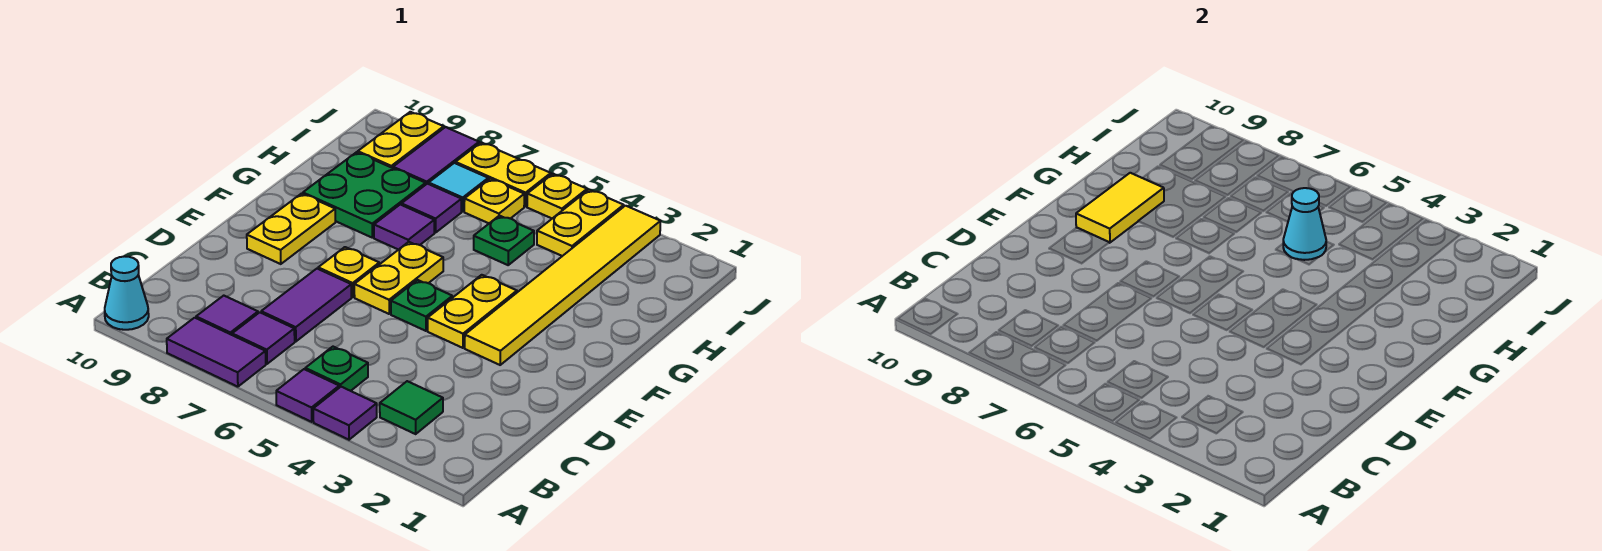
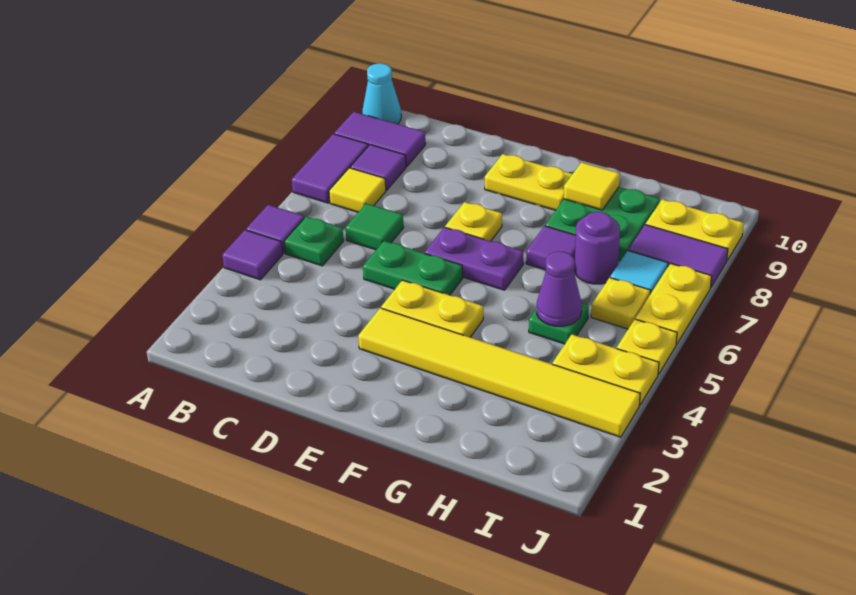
green tile B3 level 1 -> green tile C6 level 1
purple tile B7 level 1 -> yellow tile B7 level 1
purple tile C7:D7 level 1 -> purple tile A9:B9 level 1
green plate E5 level 1 -> green plate D5:E5 level 1
yellow plate E6:F6 level 1 -> purple plate E6:F6 level 1
yellow tile F9:G9 level 2 -> yellow tile G9 level 2
cyan cone H5 level 2 -> purple cone H5 level 2
purple tile H7 level 1 -> purple round brick H7 level 1

